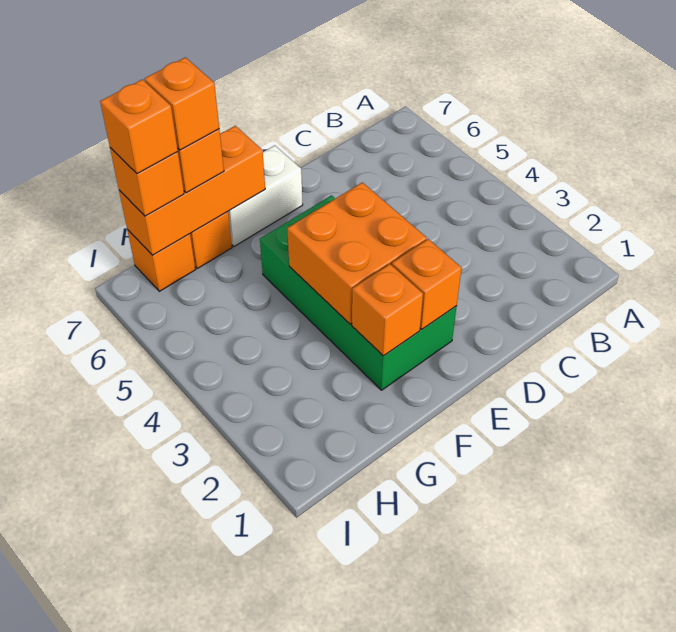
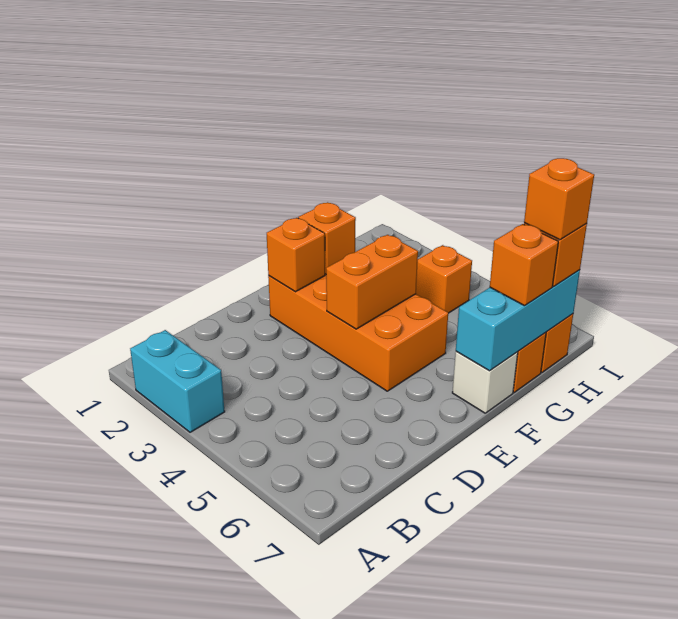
none -> cyan brick A2:A3 level 1
green brick E2:F5 level 1 -> orange brick E2:F5 level 1
orange brick E3:F4 level 2 -> orange brick E4:F4 level 2
white brick E7:F7 level 1 -> white brick F7 level 1
orange brick F7:H7 level 2 -> cyan brick F7:H7 level 2
orange brick G7 level 4 -> orange brick H4 level 1

